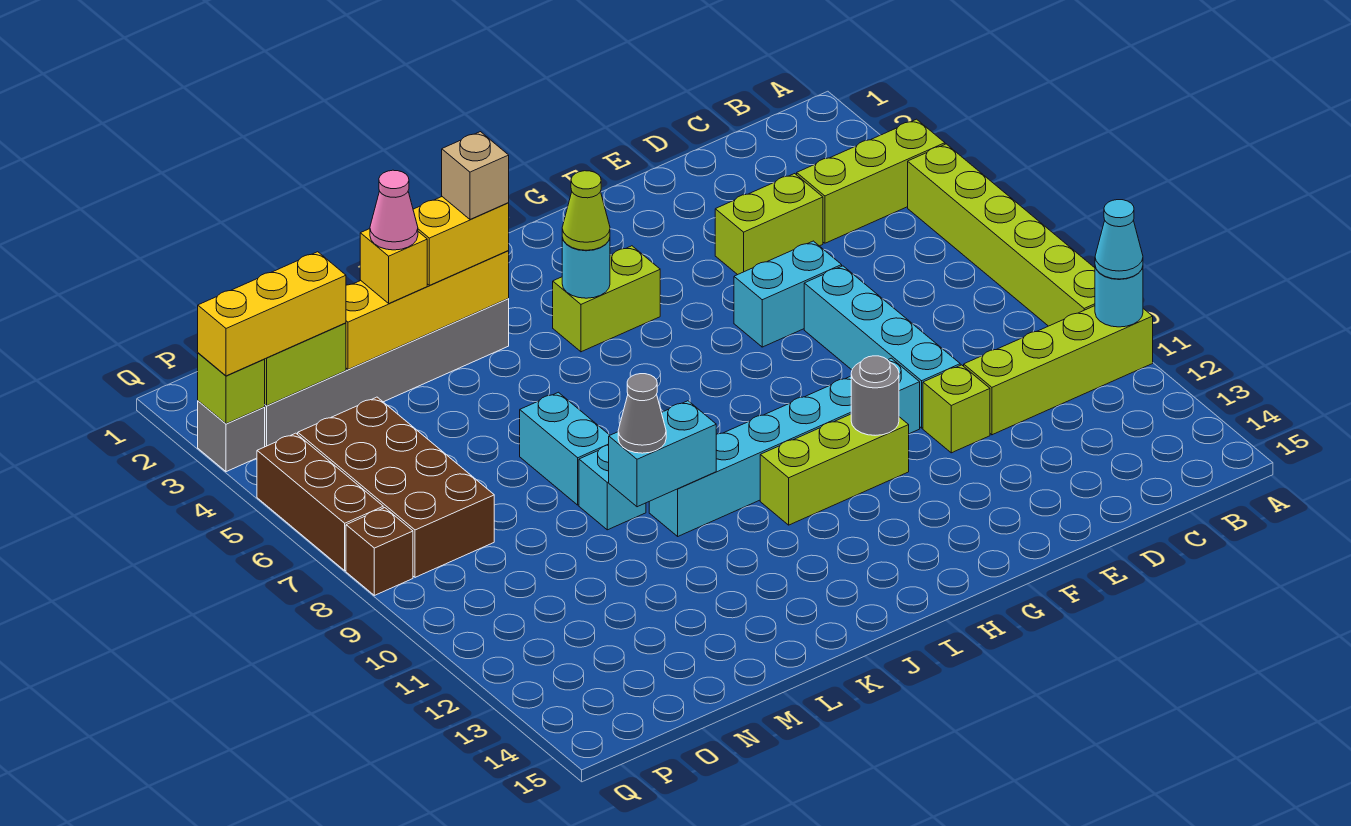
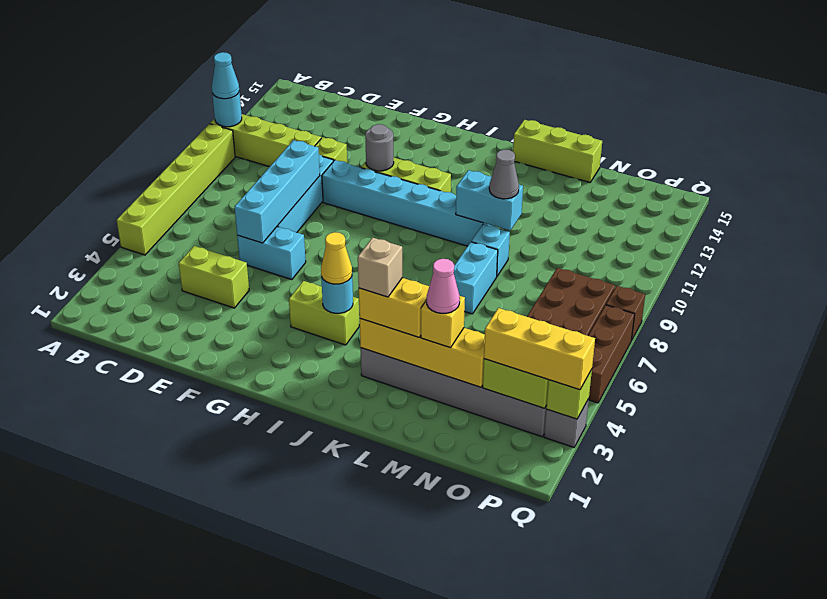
lime brick A4:C4 level 1 -> lime brick K15:M15 level 1
none -> cyan brick E6:E9 level 2
lime cone I4 level 3 -> yellow cone I4 level 3

